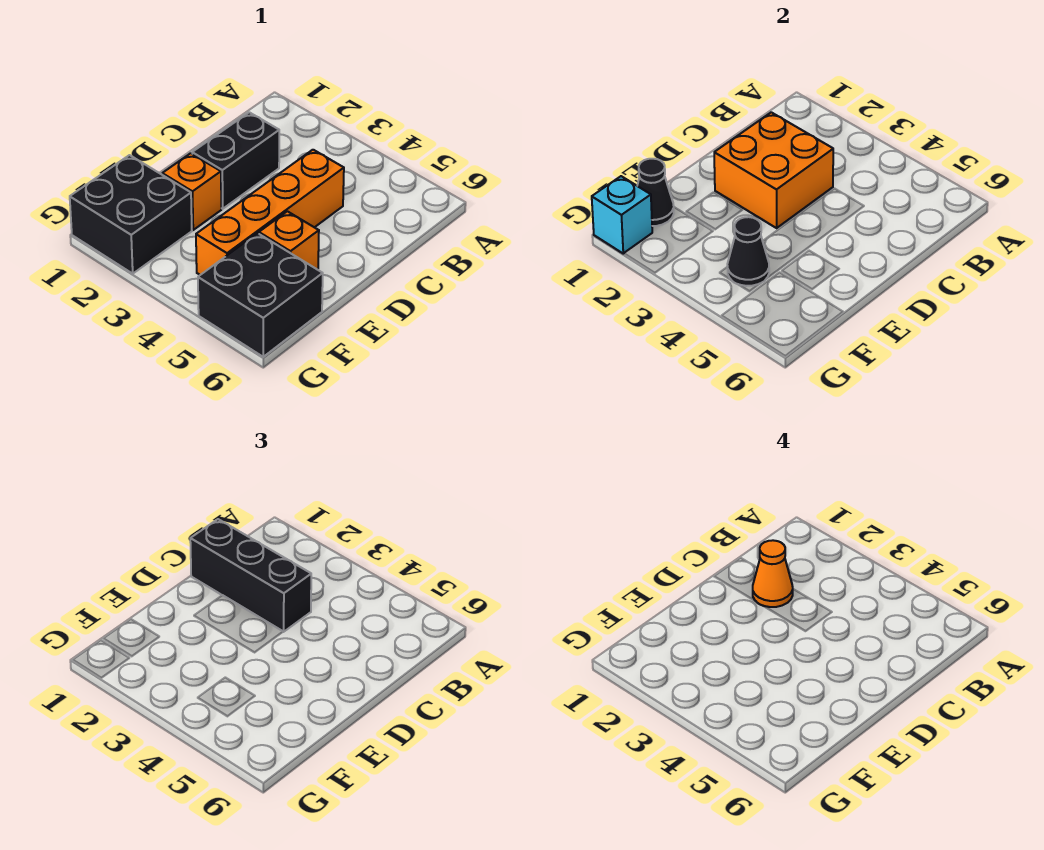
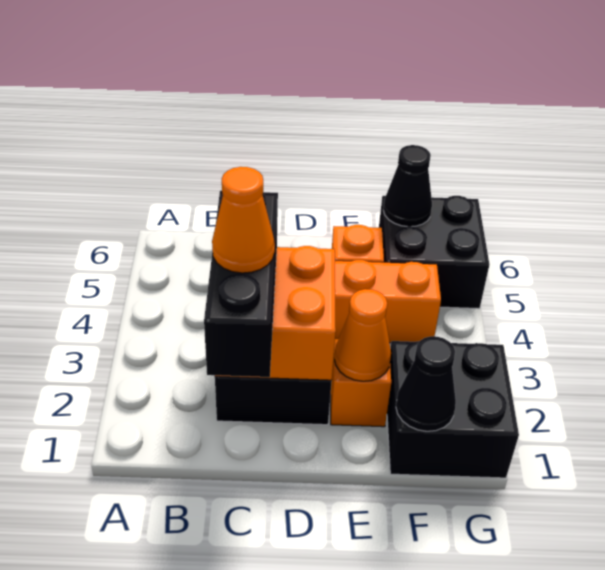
none -> orange cone E2 level 2
black cone F4 level 2 -> black cone F6 level 2
cyan brick G1 level 2 -> none

